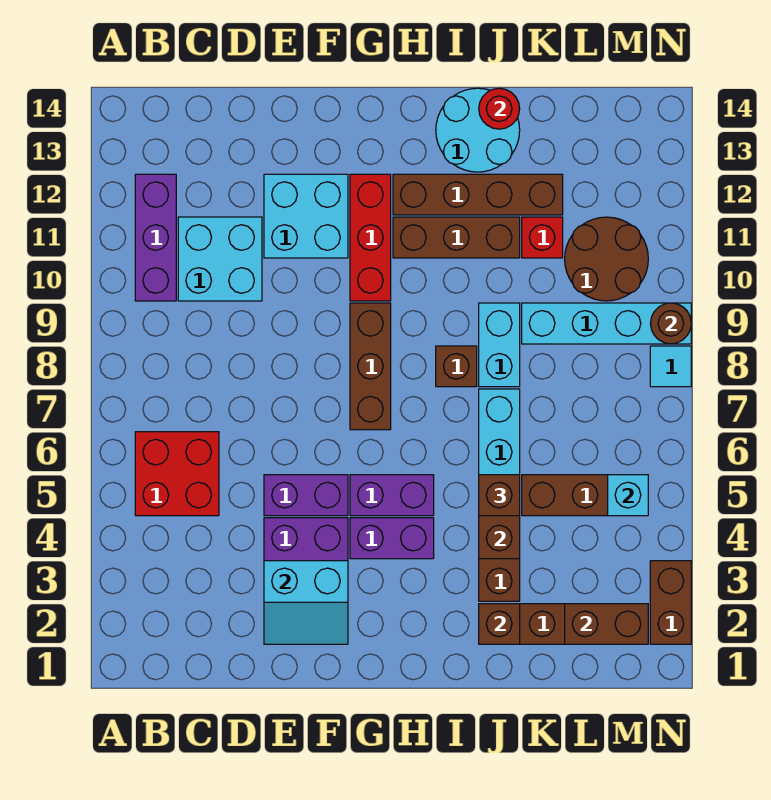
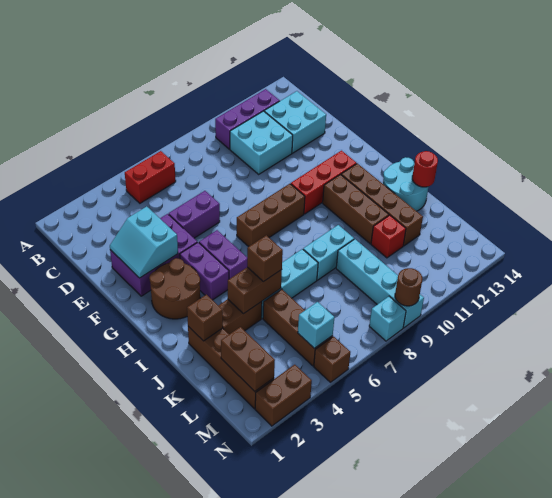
red brick B5:C6 level 1 -> red brick B5:B6 level 1
purple brick E5:F5 level 1 -> purple brick E5:E6 level 1
cyan brick E11:F12 level 1 -> cyan brick C12:D13 level 1
brown brick I8 level 1 -> brown brick N5 level 1
brown round brick L10:M11 level 1 -> brown round brick G2:H3 level 1
cyan tile N8 level 1 -> cyan brick N8 level 1

